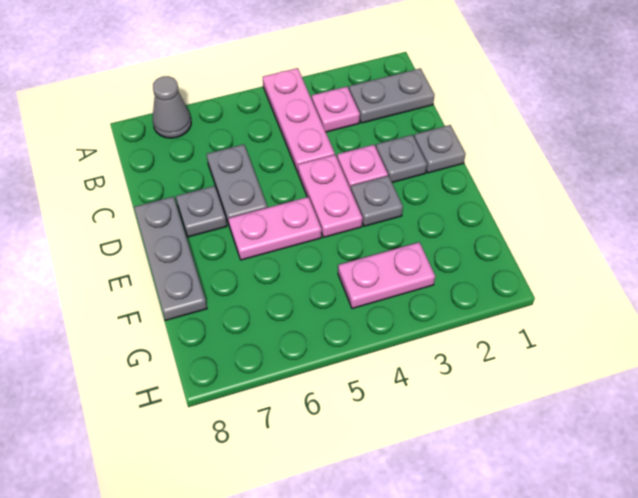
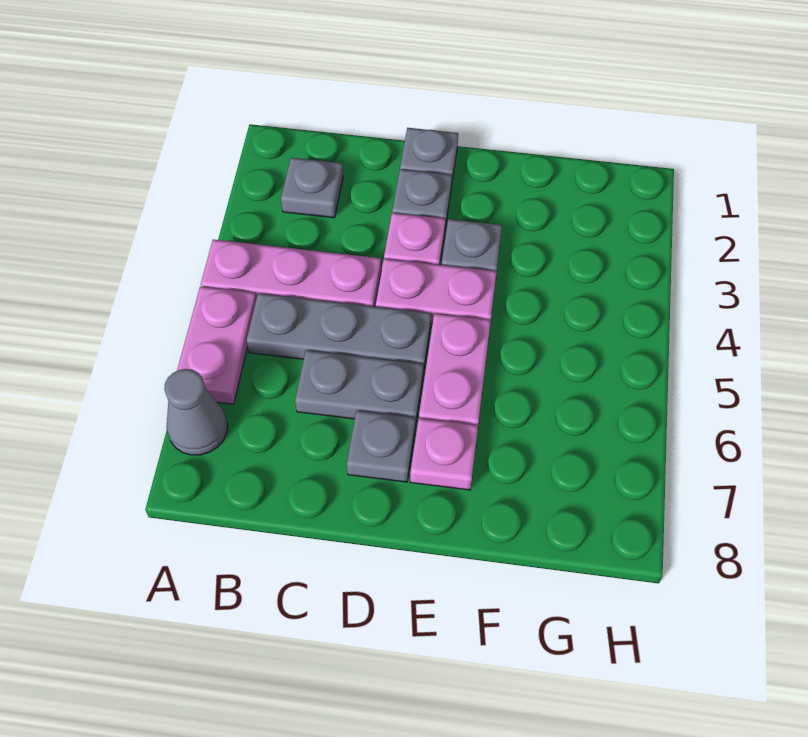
grey plate B1:B2 level 1 -> grey plate B2 level 1
pink plate B3 level 1 -> pink plate E7 level 1
grey plate D8:F8 level 1 -> grey plate B5:D5 level 1
pink plate G3:G4 level 1 -> pink plate A5:A6 level 1

